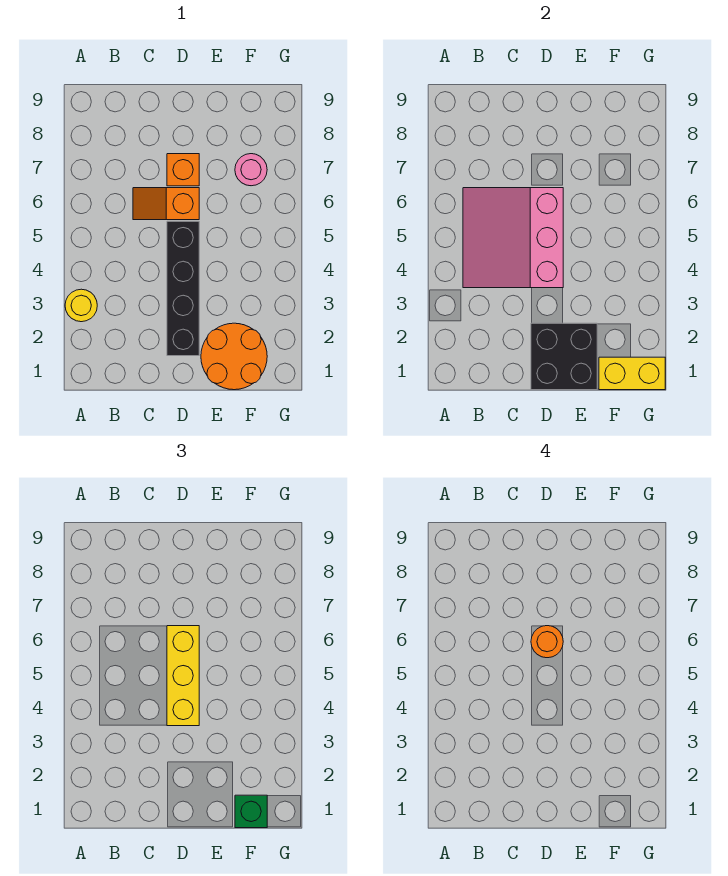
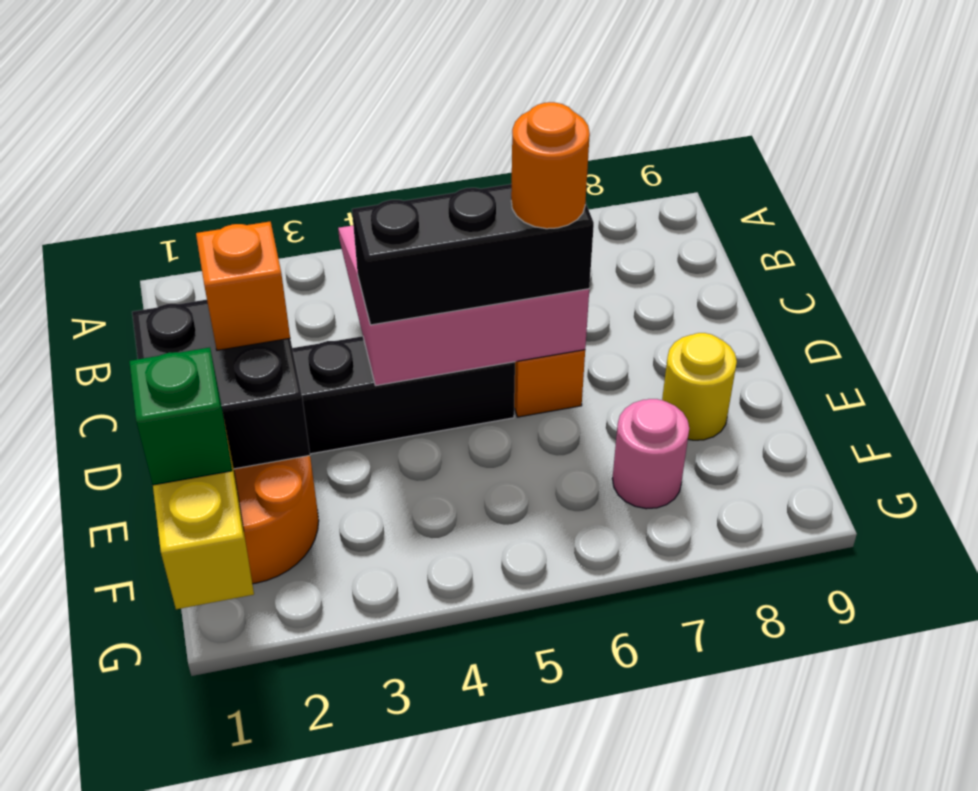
yellow round brick A3 level 1 -> yellow round brick E8 level 1
yellow brick D4:D6 level 3 -> black brick D4:D6 level 3
orange brick D7 level 1 -> orange brick D2 level 3

